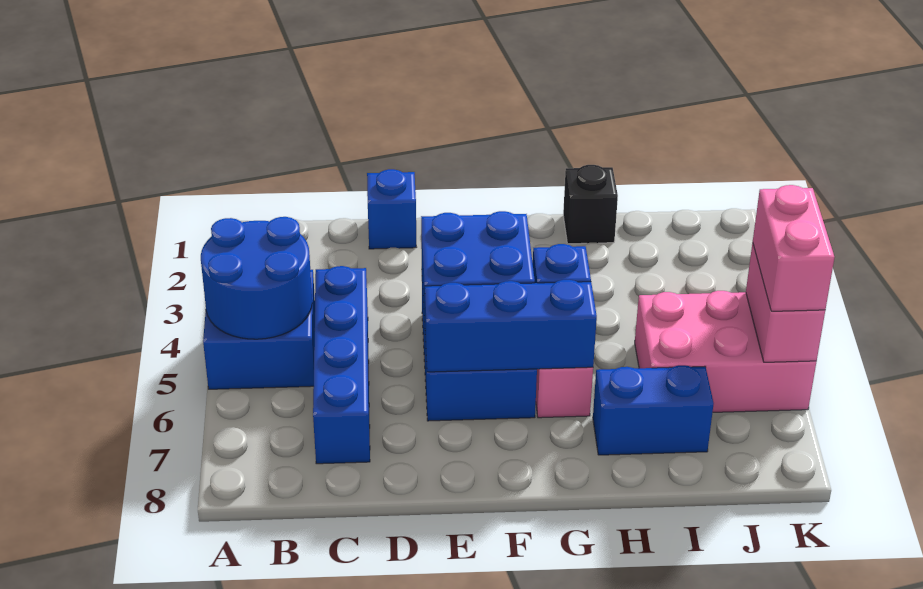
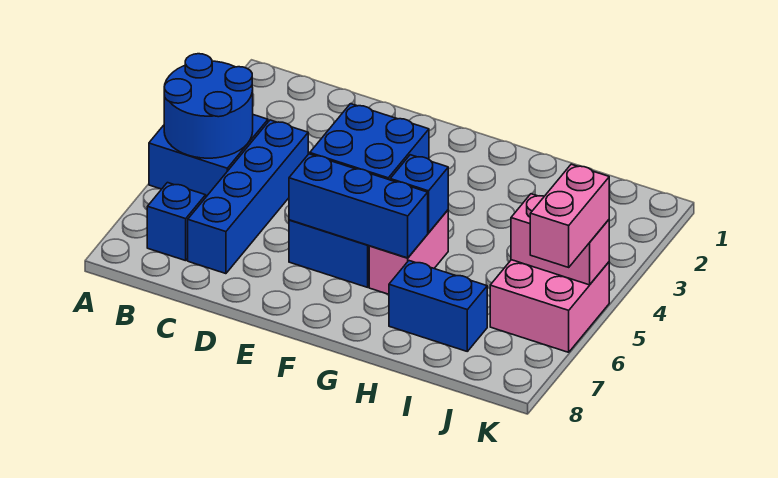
blue brick D1 level 1 -> blue brick B7 level 1
black brick H1 level 1 -> none
pink brick I5:K6 level 1 -> pink brick J5:K6 level 1
pink brick K5:K6 level 2 -> pink brick J5:K5 level 2

